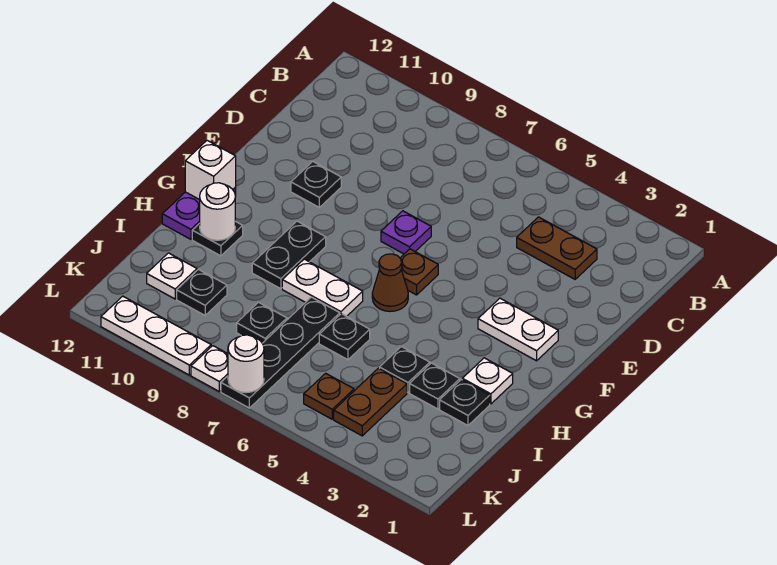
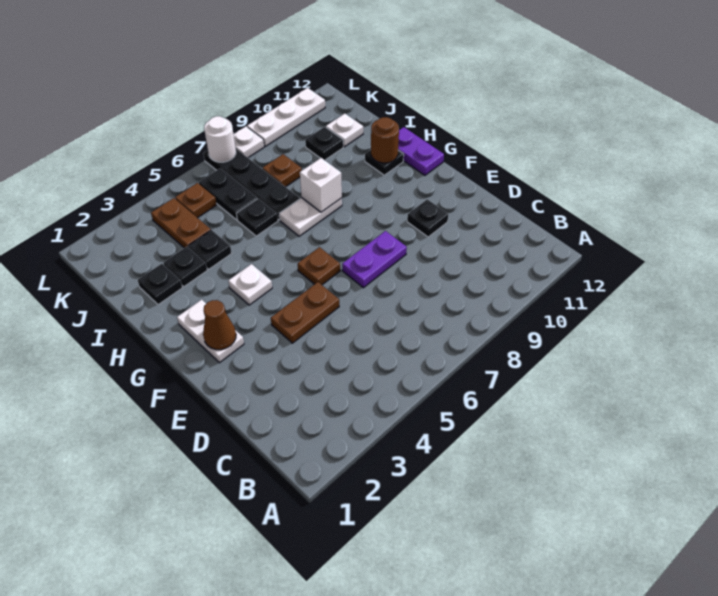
brown plate C3:C4 level 1 -> brown plate E4:E5 level 1
purple plate E7 level 1 -> purple plate E7:E8 level 1
white plate F2:F3 level 1 -> white plate F2:G2 level 1
brown cone G6 level 1 -> brown cone F2 level 2
black plate G9:H9 level 1 -> black plate J6:K6 level 1
white brick G12 level 2 -> white brick H8 level 2
white plate H2 level 1 -> white plate G4 level 1
white round brick H11 level 2 -> brown round brick H11 level 2
black plate J8 level 1 -> brown plate J8 level 1

